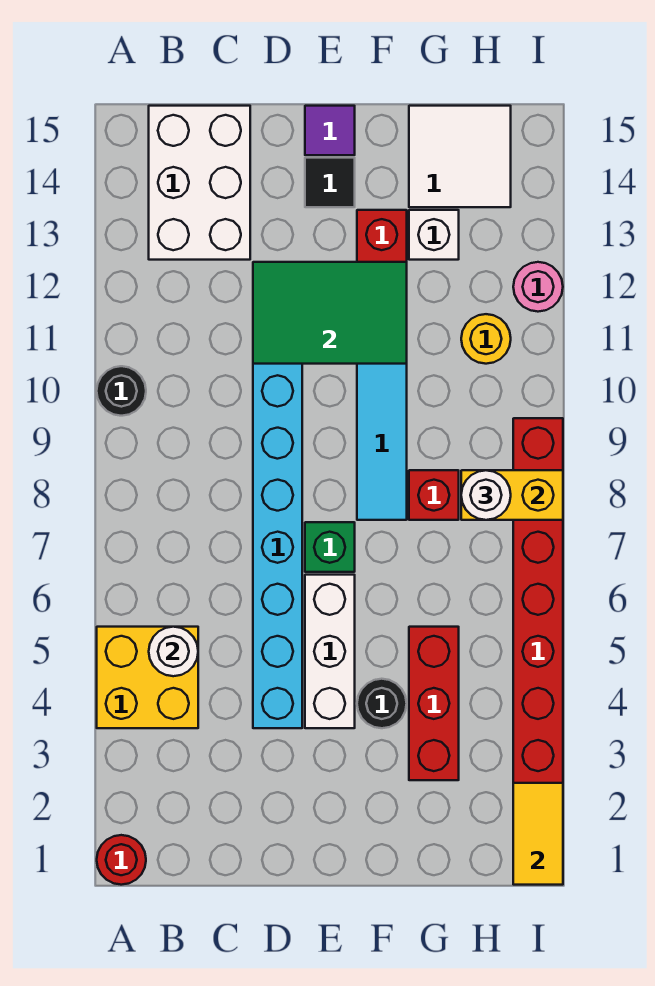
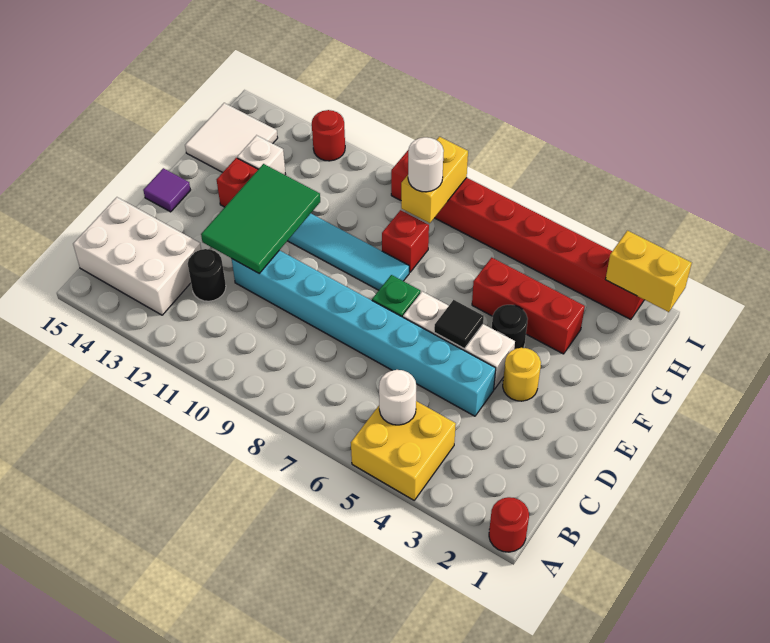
black round brick A10 level 1 -> black round brick C12 level 1
black tile E14 level 1 -> black tile E5 level 2
yellow round brick H11 level 1 -> yellow round brick E3 level 1
yellow tile I1:I2 level 2 -> yellow brick I1:I2 level 2
pink round brick I12 level 1 -> red round brick I12 level 1

